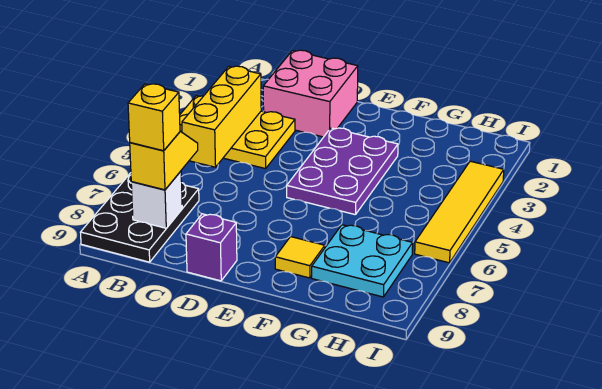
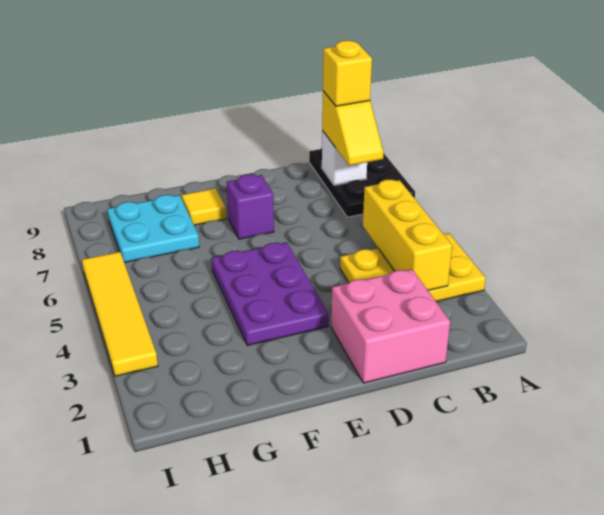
purple brick D9 level 1 -> purple brick E7 level 1

